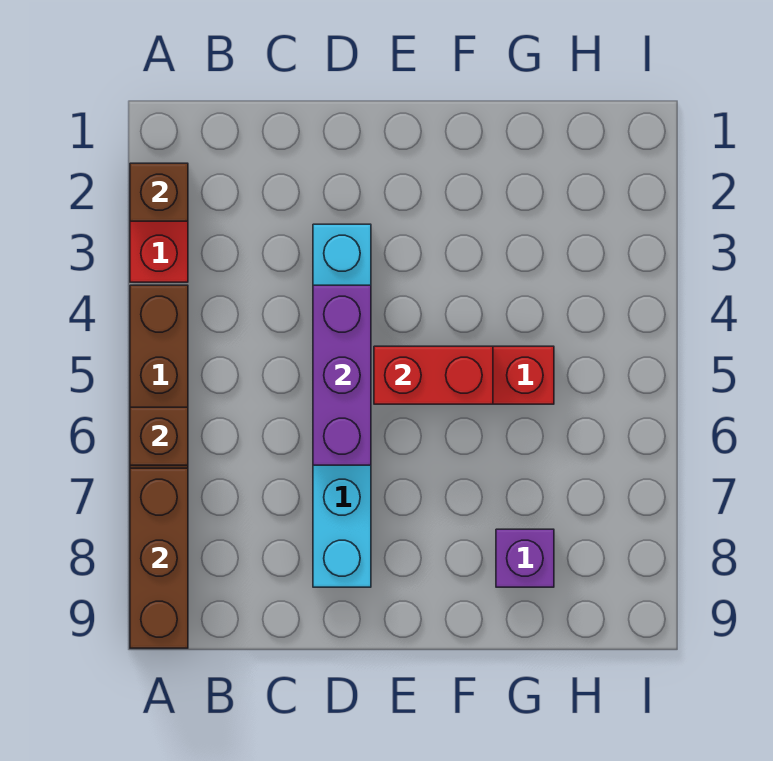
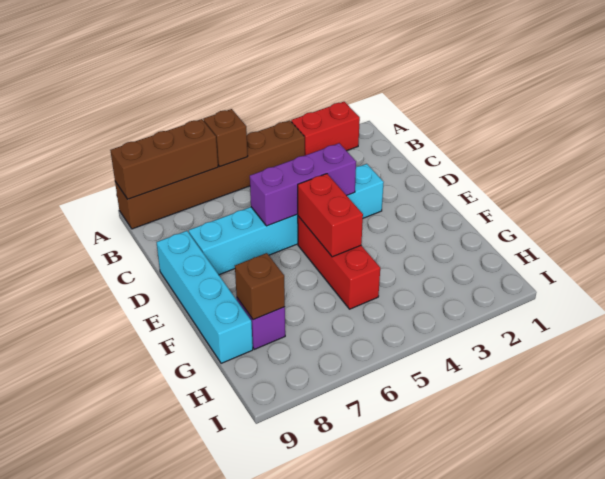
brown brick A2 level 2 -> brown brick G8 level 2
none -> cyan brick D9:G9 level 1

